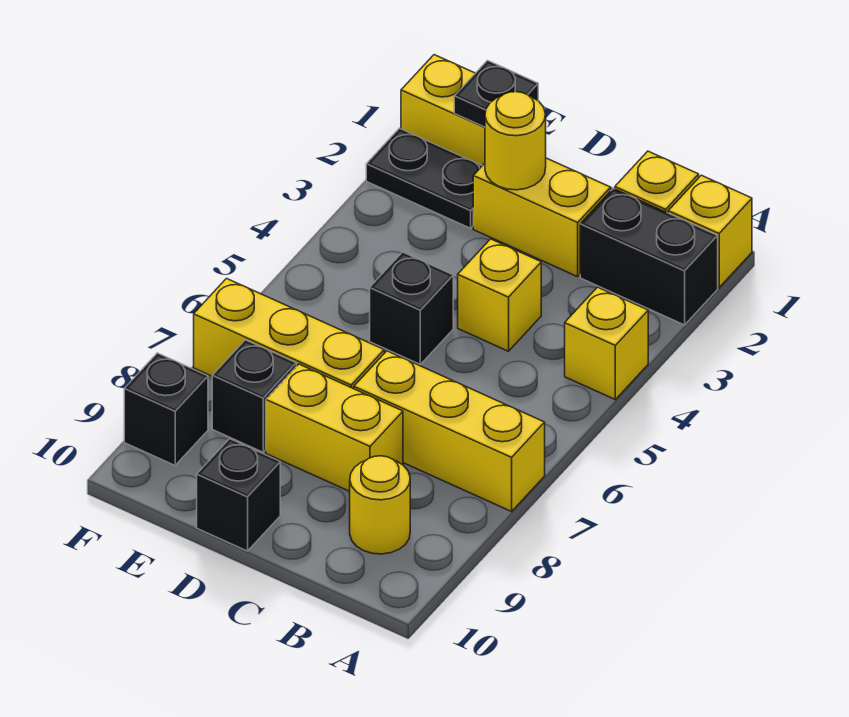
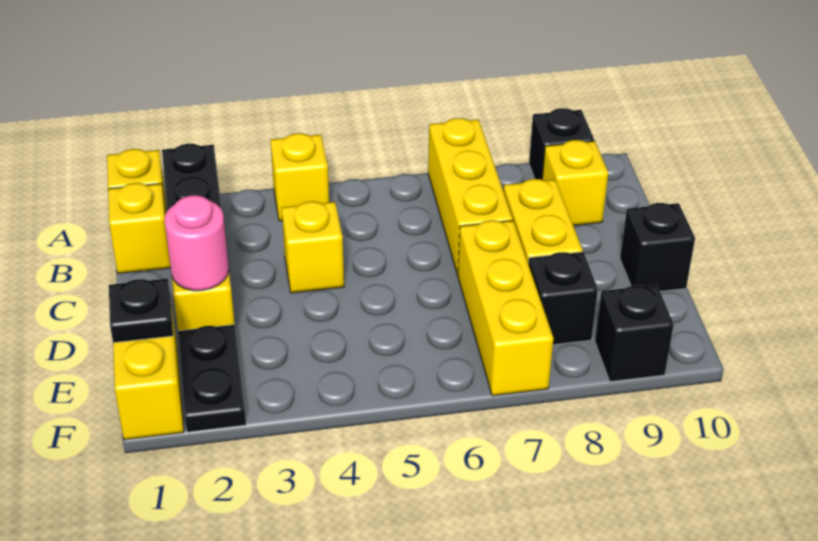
yellow round brick B9 level 1 -> yellow brick B9 level 1
yellow round brick D2 level 2 -> pink round brick D2 level 2
black brick D5 level 1 -> black brick A9 level 1

